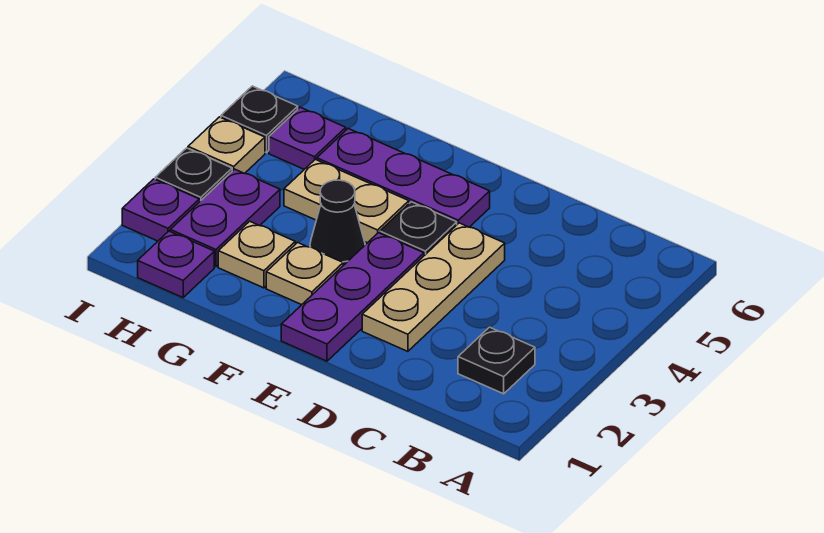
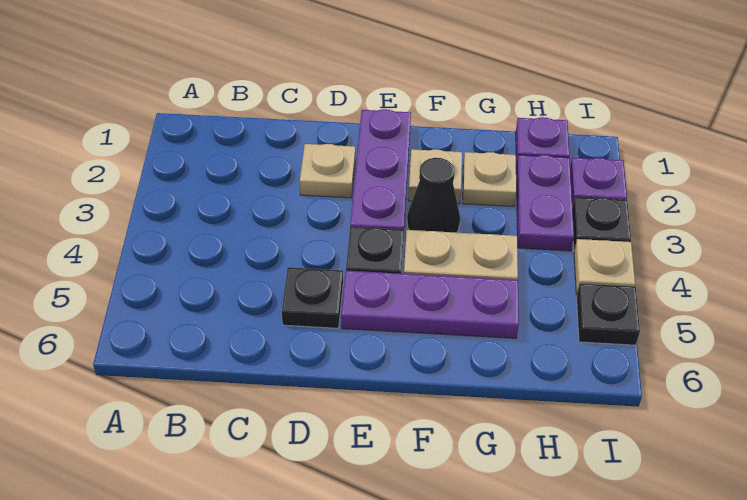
black plate B2 level 1 -> black plate D5 level 1
tan plate D2:D4 level 1 -> tan plate D2 level 1
purple plate H5 level 1 -> none

